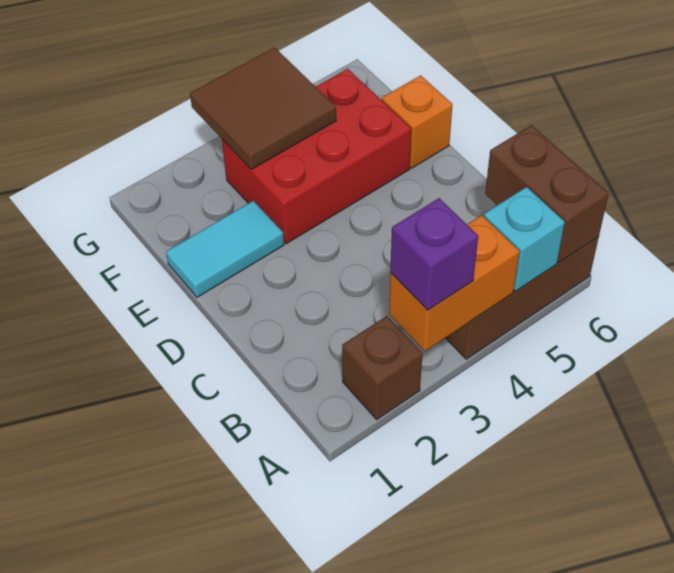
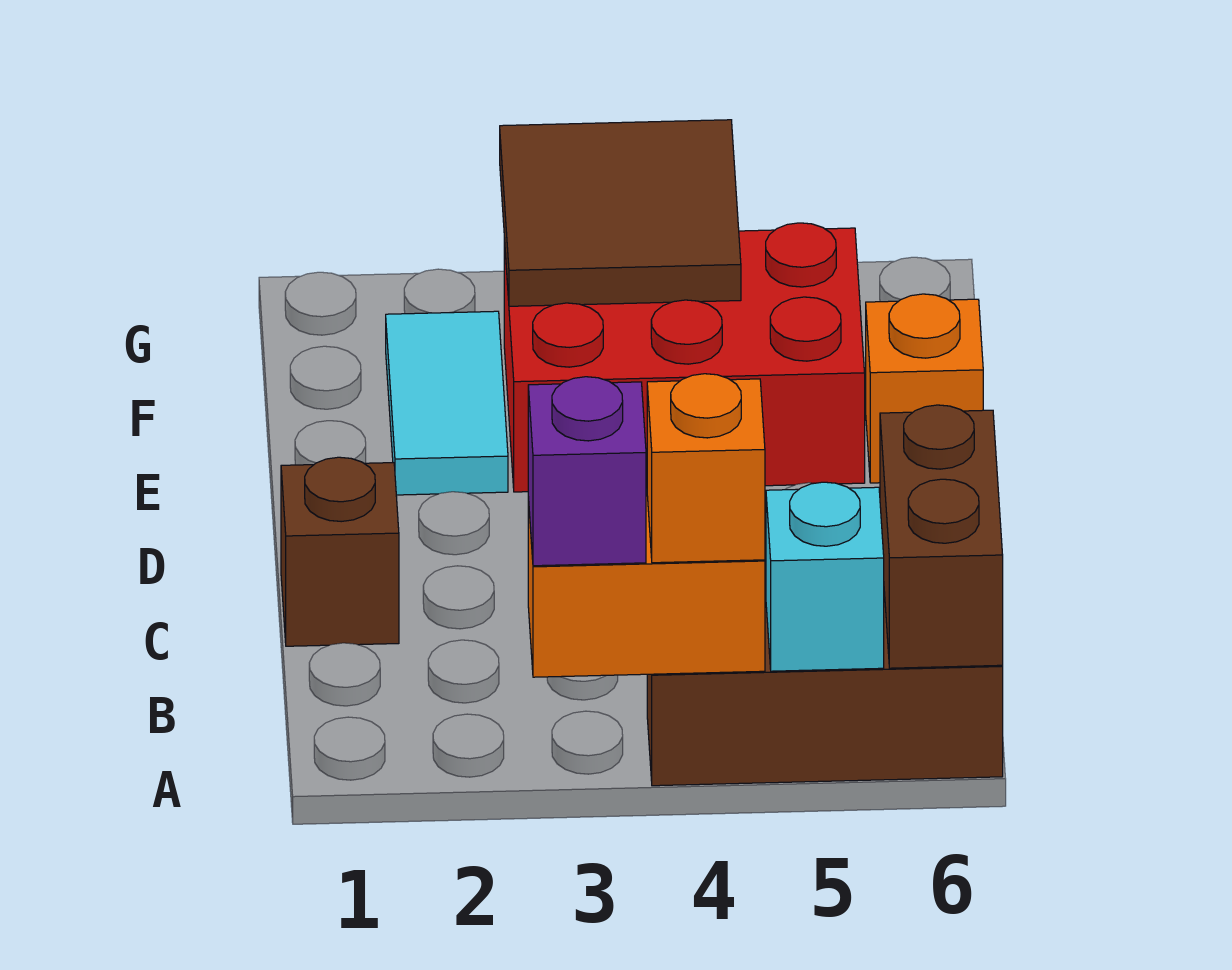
brown brick A2 level 1 -> brown brick C1 level 1
none -> orange brick A4 level 3
cyan tile E1:E2 level 1 -> cyan tile E2:F2 level 1

